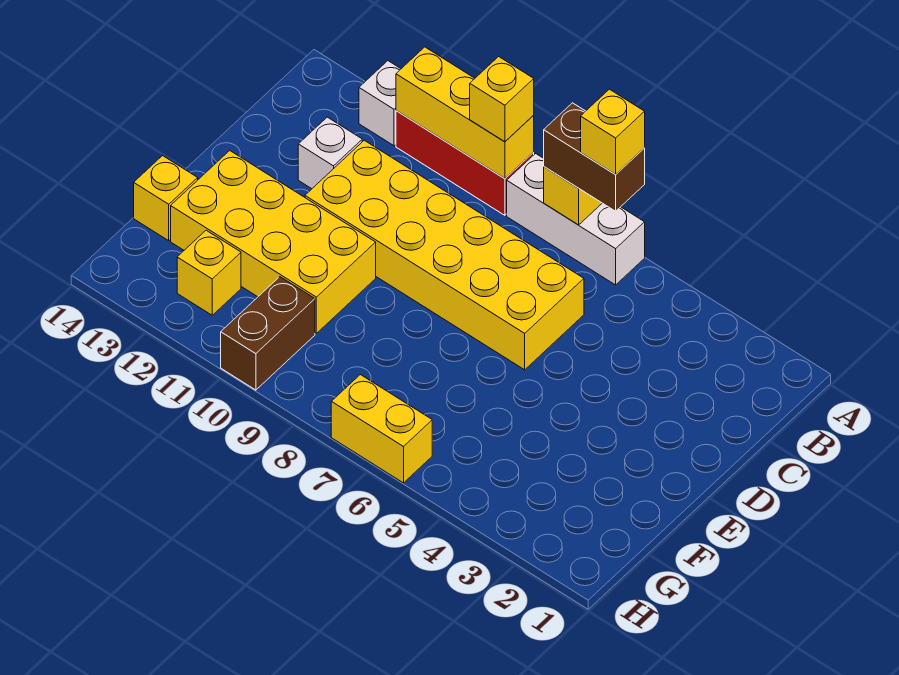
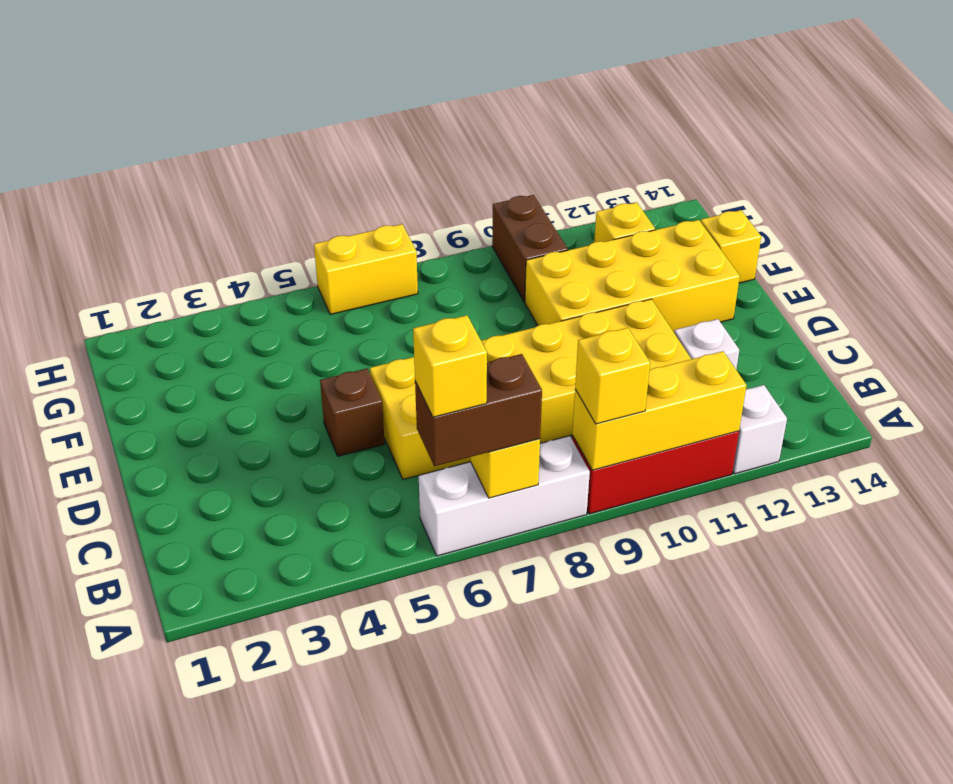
none -> brown brick D5 level 1

